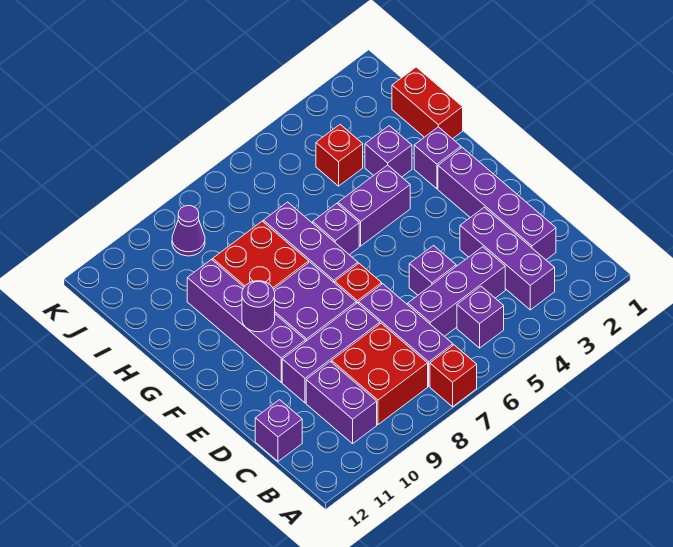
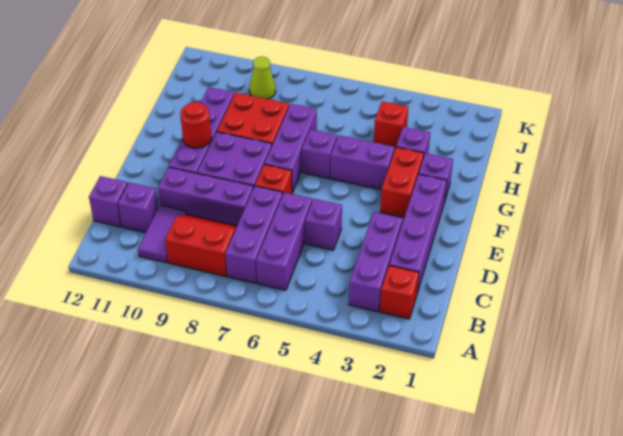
red brick A7 level 1 -> red brick B2 level 1
purple brick B5 level 1 -> purple brick C11 level 1
red brick B8:C9 level 1 -> red slope B8:C9 level 1 top B
purple brick B10:C10 level 1 -> purple tile B10:C10 level 1
purple brick C4:C6 level 1 -> purple brick B6:D6 level 1
purple round brick F10 level 2 -> red round brick F10 level 2
red brick H1:I1 level 1 -> red brick F3:G3 level 1
purple cone J9 level 1 -> lime cone J9 level 1

